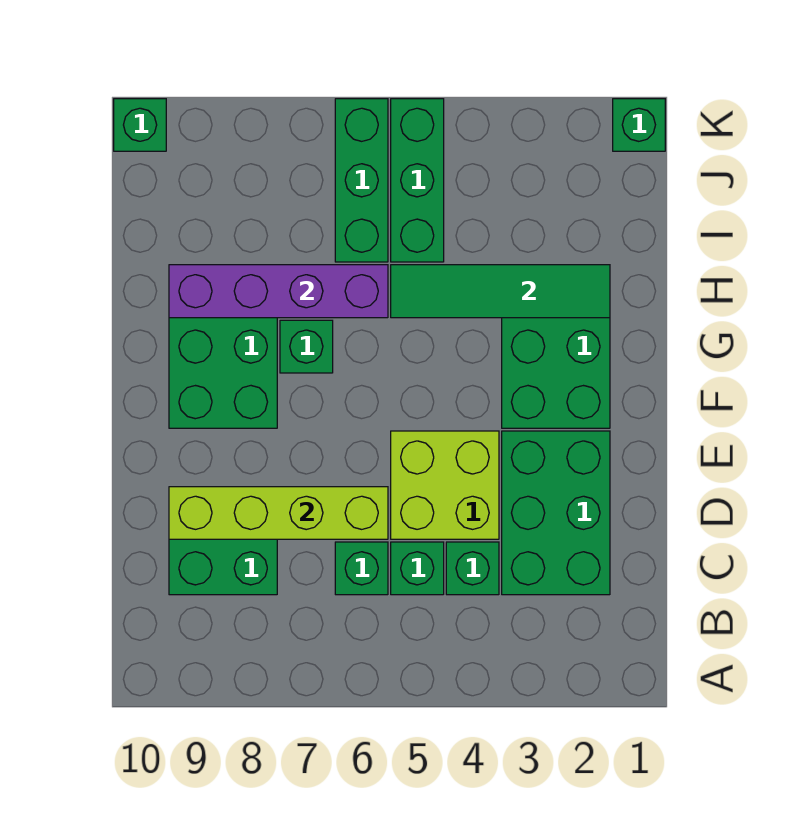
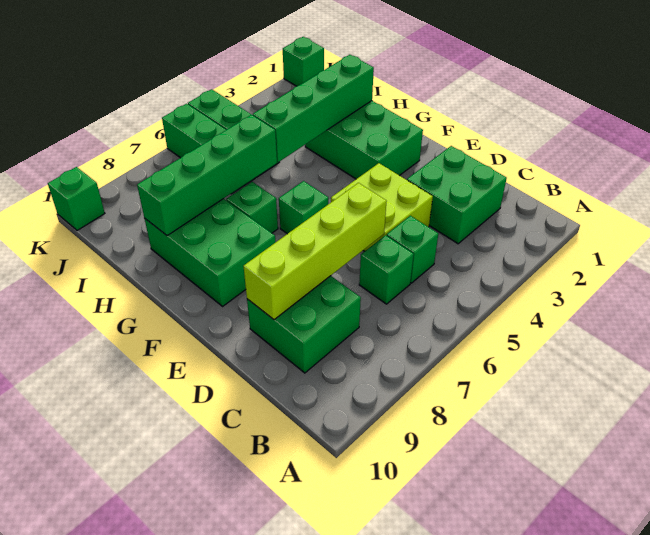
green brick C2:E3 level 1 -> green brick C2:D3 level 1
green brick C4 level 1 -> green brick F6 level 1
green tile H2:H5 level 2 -> green brick H2:H5 level 2
purple brick H6:H9 level 2 -> green brick H6:H9 level 2

